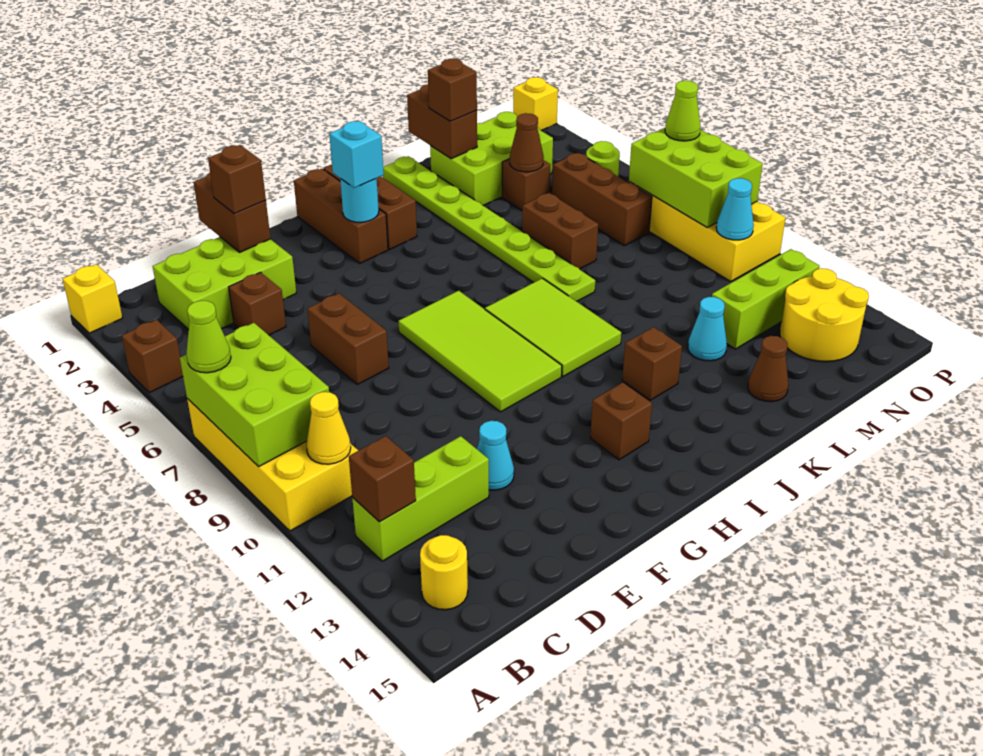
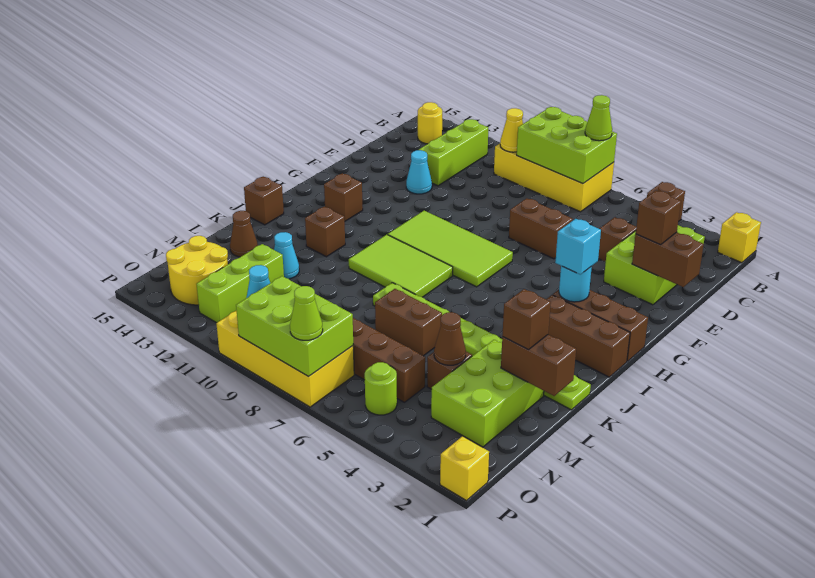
brown brick B12 level 2 -> brown brick J15 level 1

